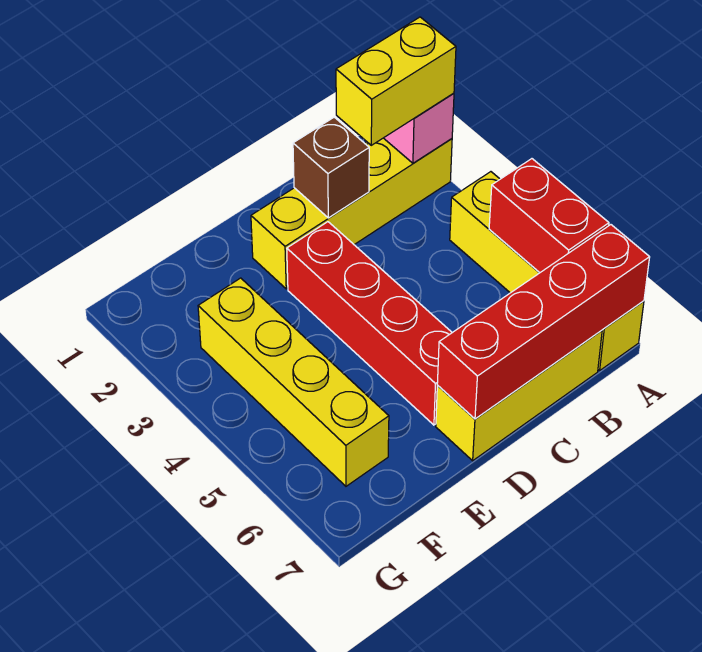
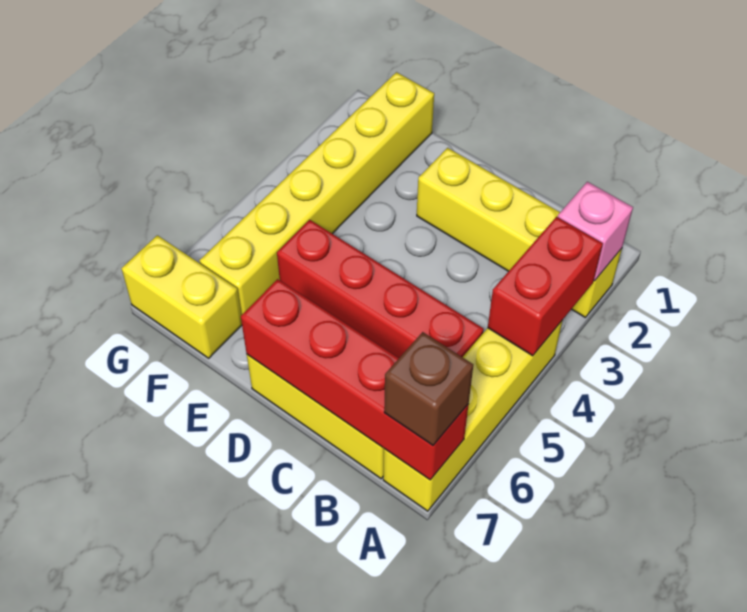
yellow brick A2:B2 level 3 -> yellow brick F7:G7 level 1
red brick A5:A6 level 2 -> red brick A3:A4 level 2
brown brick C2 level 2 -> brown brick A7 level 3
red brick D3:D6 level 1 -> red brick B5:E5 level 1
yellow brick F3:F6 level 1 -> yellow brick F1:F6 level 1

